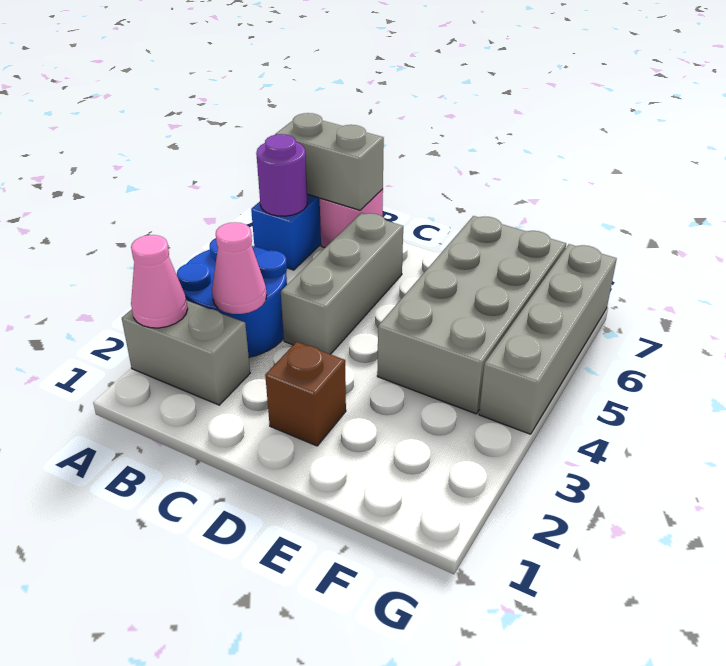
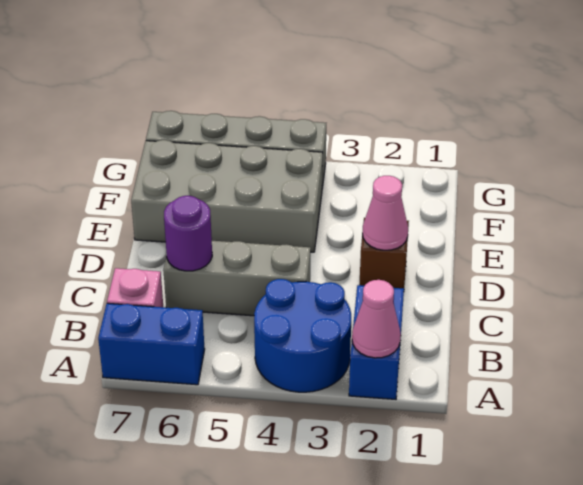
grey brick A2:B2 level 1 -> blue brick A2:B2 level 1
purple round brick A6 level 2 -> purple round brick C6 level 2
grey brick A7:B7 level 2 -> none
pink cone B3 level 2 -> pink cone D2 level 2

